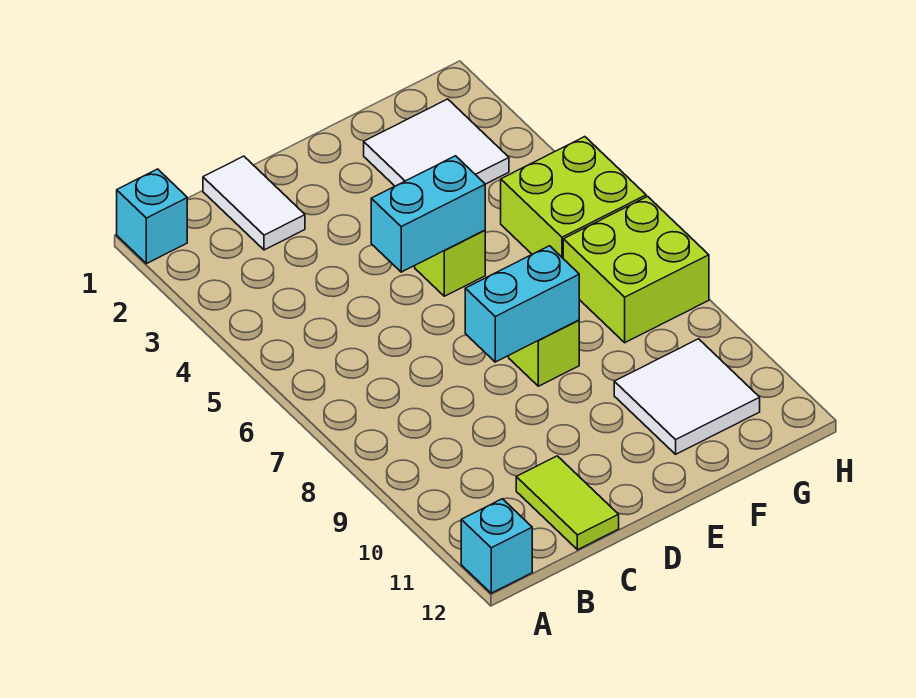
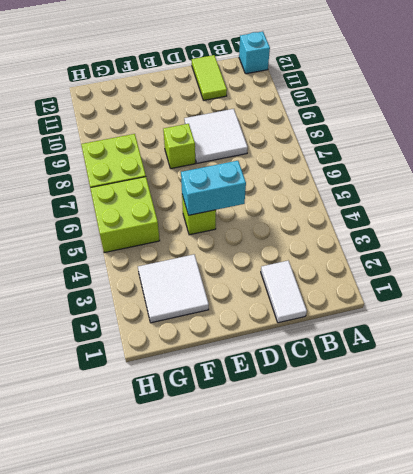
cyan brick A1 level 1 -> none
cyan brick D8:E8 level 2 -> none
white tile F10:G11 level 1 -> white tile C8:D9 level 1

